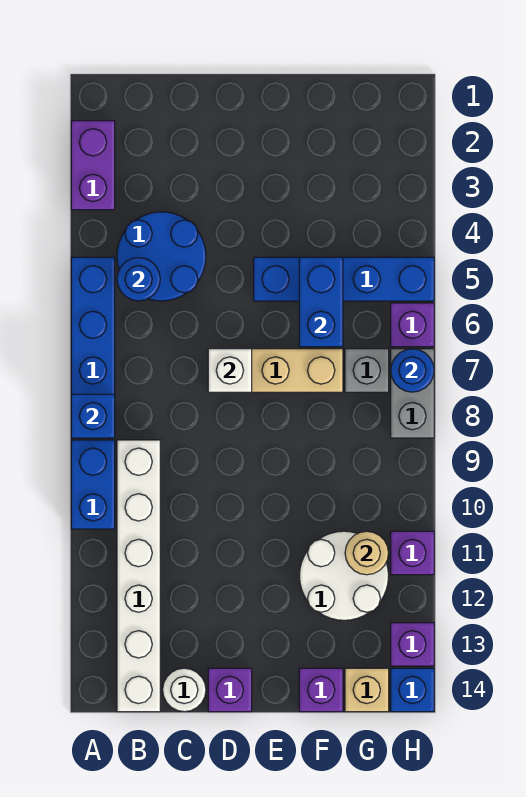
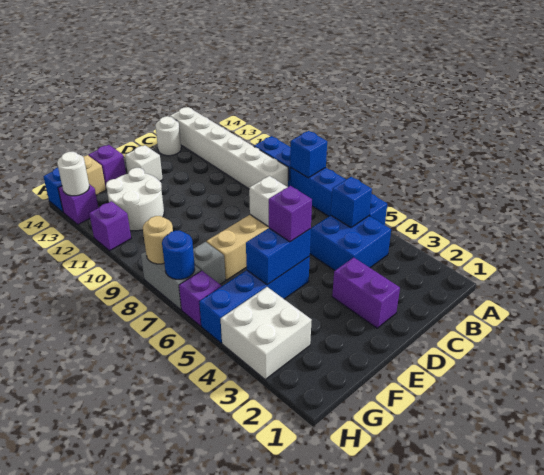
purple brick A2:A3 level 1 -> purple brick D2:D3 level 1
blue round brick B4:C5 level 1 -> blue brick B4:C5 level 1
blue round brick B5 level 2 -> blue brick B5 level 2
purple brick D14 level 1 -> purple brick E5 level 3
none -> white brick E13 level 1
blue brick F5:F6 level 2 -> blue brick E5:F5 level 2
none -> white brick G3:H4 level 1
tan round brick G11 level 2 -> tan round brick H8 level 2
none -> white round brick H13 level 2

